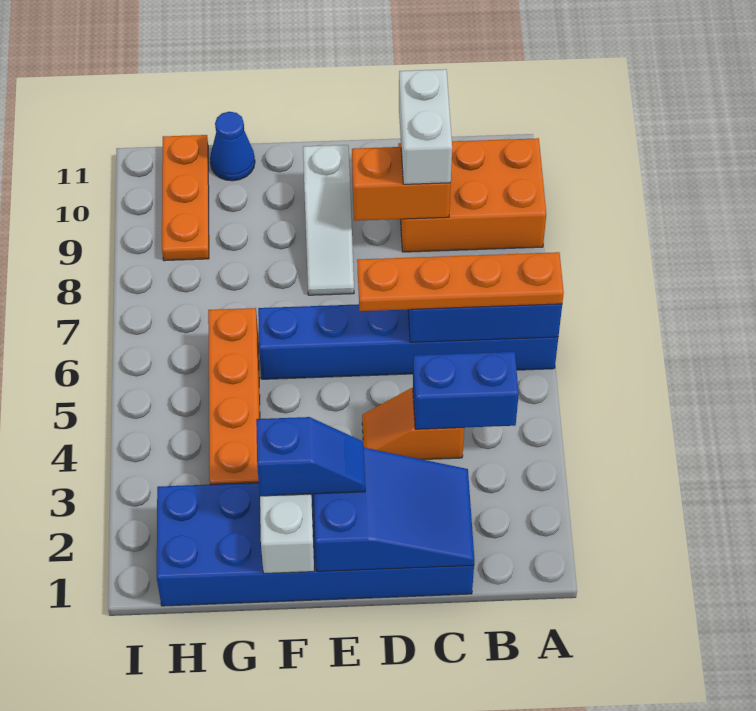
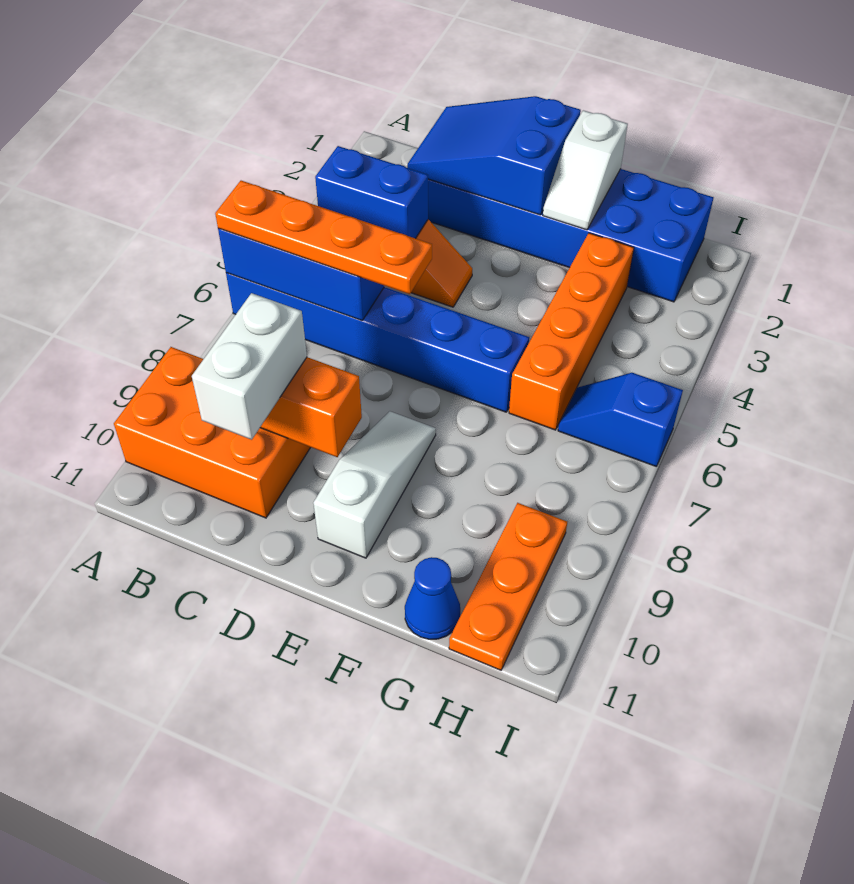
blue slope E2:F2 level 3 top F -> blue slope H6:I6 level 1 top I

